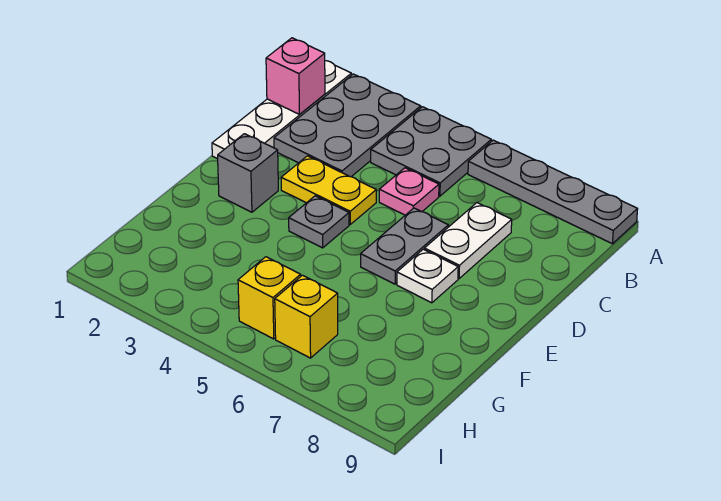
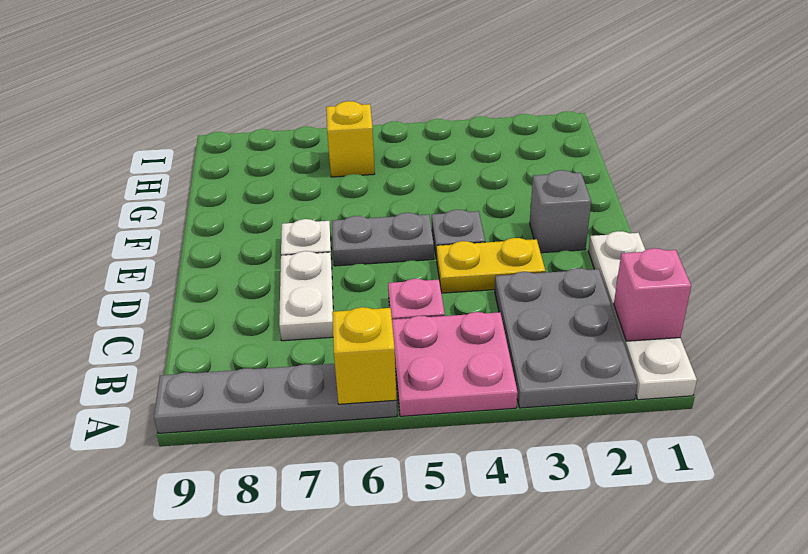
grey plate A4:B5 level 1 -> pink plate A4:B5 level 1
grey plate D6:E6 level 1 -> grey plate E5:E6 level 1
yellow brick H5 level 1 -> yellow brick A6 level 2

